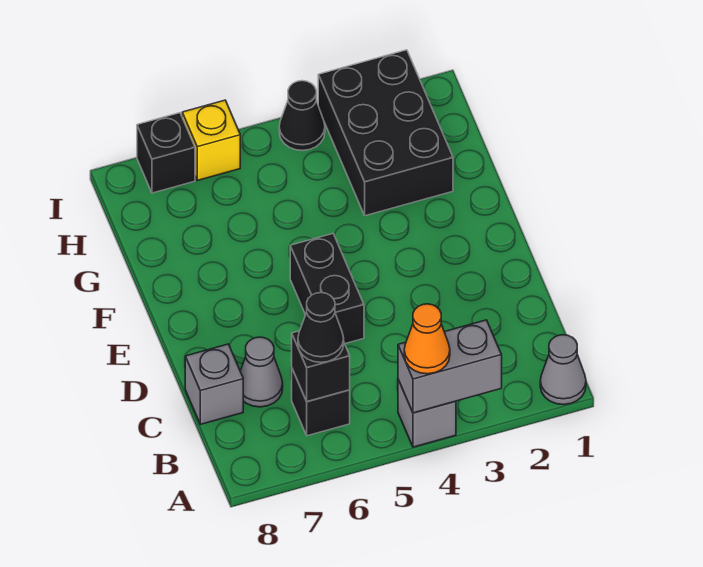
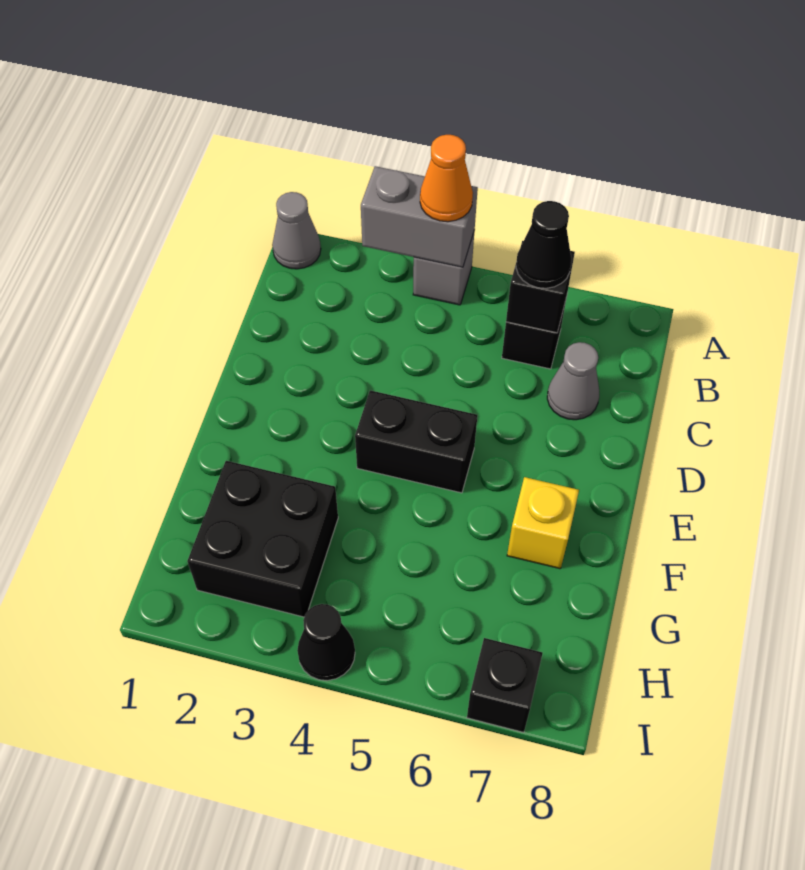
grey brick C8 level 1 -> none
black brick D5:E5 level 1 -> black brick E4:E5 level 1
black brick G2:I3 level 1 -> black brick G2:H3 level 1
yellow brick I6 level 1 -> yellow brick F7 level 1

